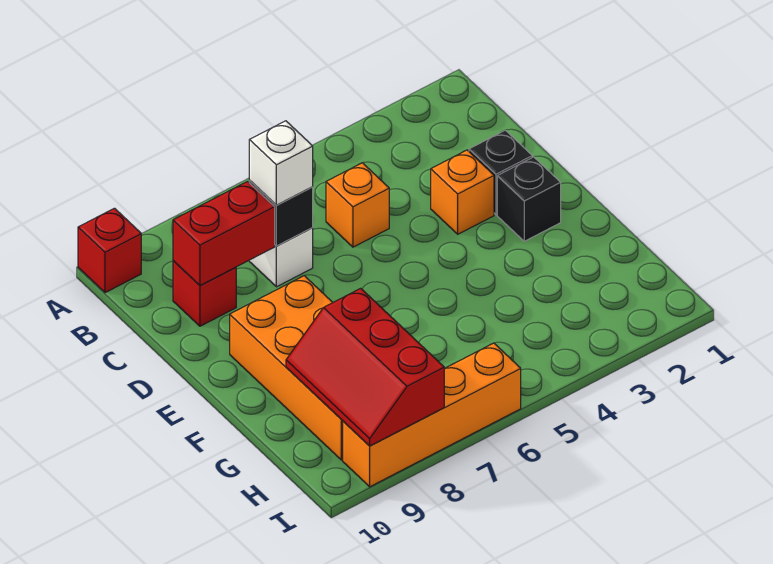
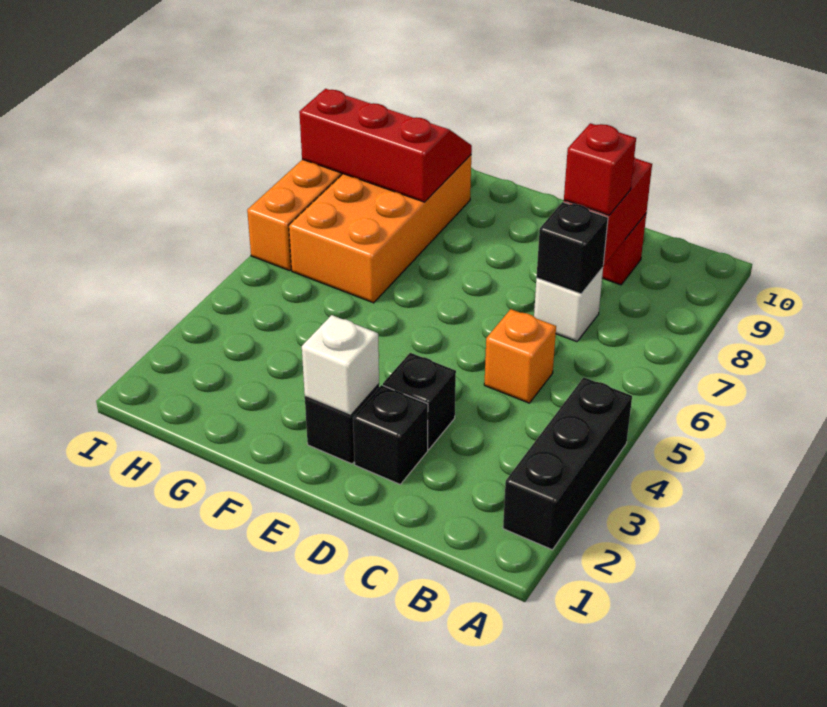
none -> black brick A2:A4 level 1
red brick A10 level 1 -> red brick C8 level 3
white brick C7 level 3 -> white brick E2 level 2
orange brick D3 level 1 -> black brick D3 level 1
orange brick E8:H9 level 1 -> orange brick G6:H9 level 1

